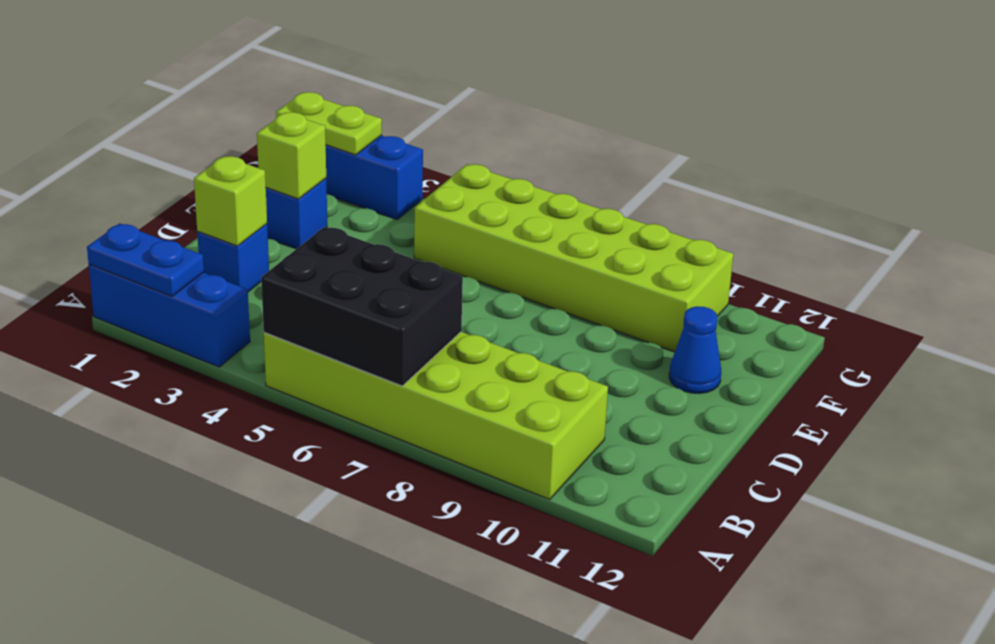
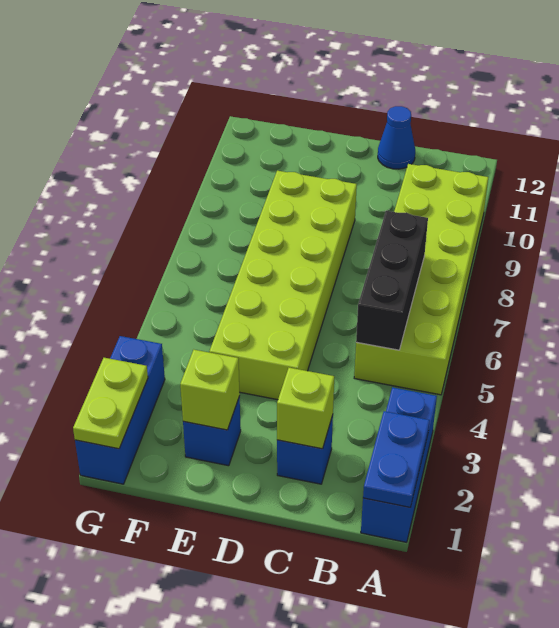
black brick A5:B7 level 2 -> black brick B5:B7 level 2
blue cone E11 level 1 -> blue cone C12 level 1
lime brick F5:G10 level 1 -> lime brick D4:E9 level 1

